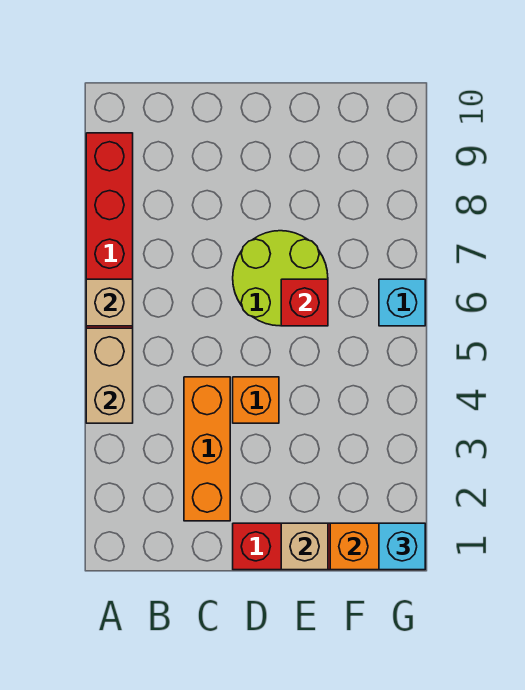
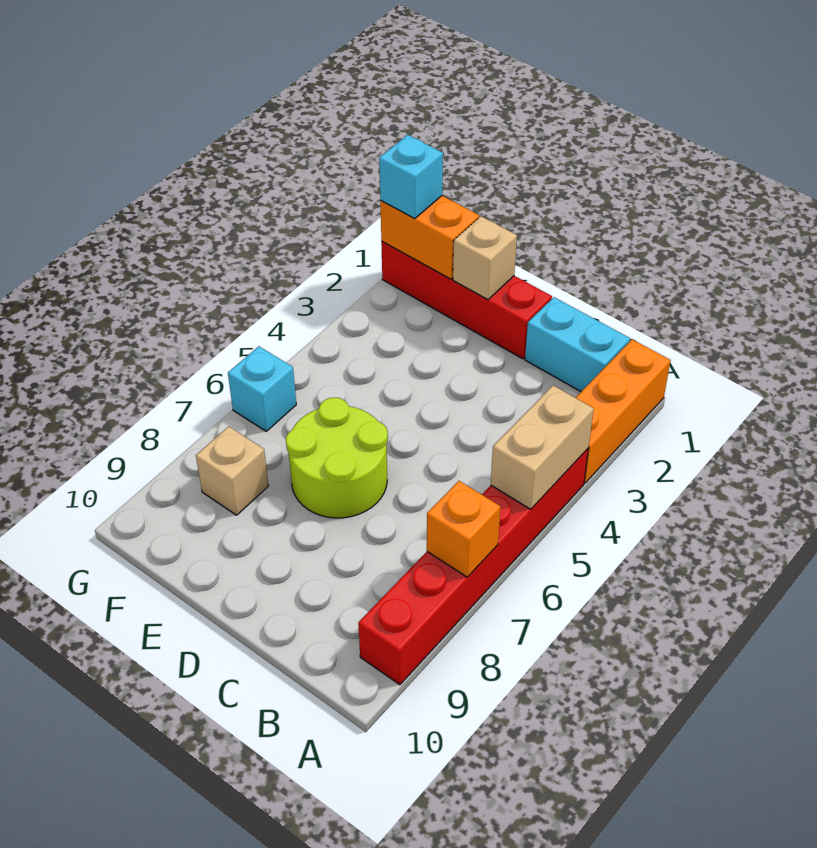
tan brick A6 level 2 -> tan brick F8 level 1
none -> cyan brick B1:C1 level 1
orange brick C2:C4 level 1 -> orange brick A1:A3 level 1
orange brick D4 level 1 -> orange brick A7 level 2
red brick E6 level 2 -> none

